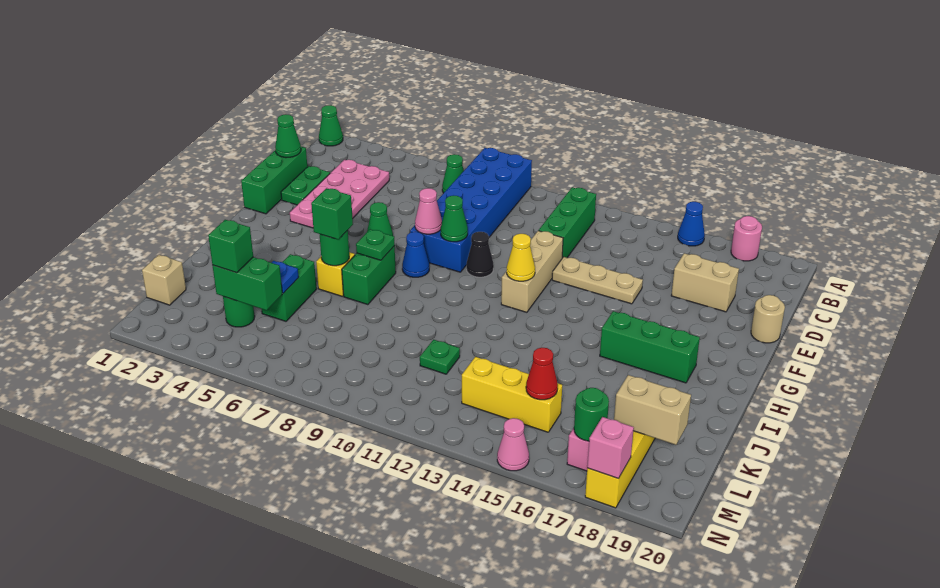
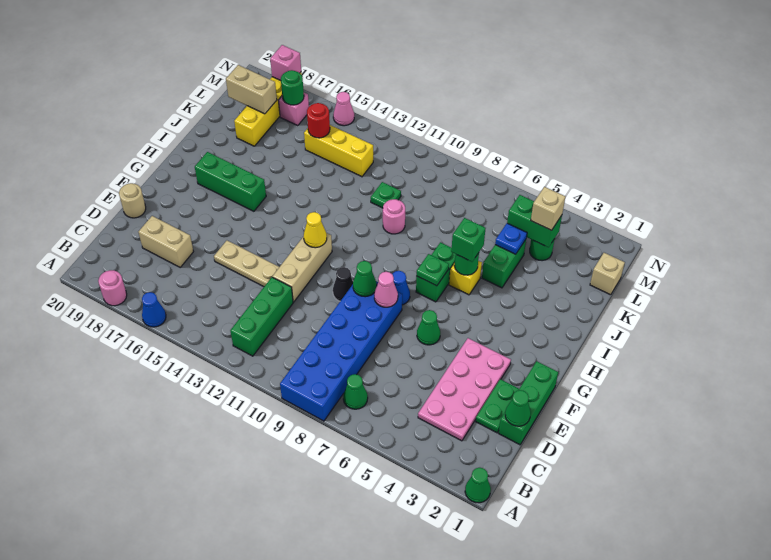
none -> pink round brick J10 level 1
green brick L4 level 3 -> tan brick L4 level 3
red cone L15 level 2 -> red round brick L15 level 2

